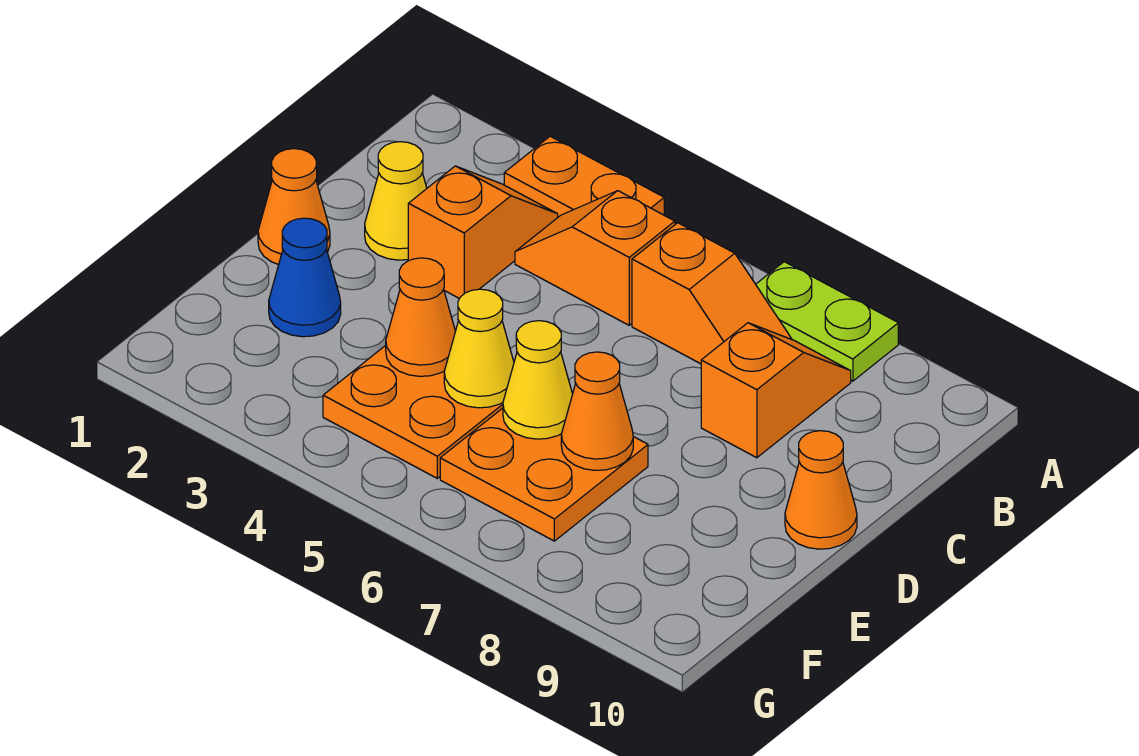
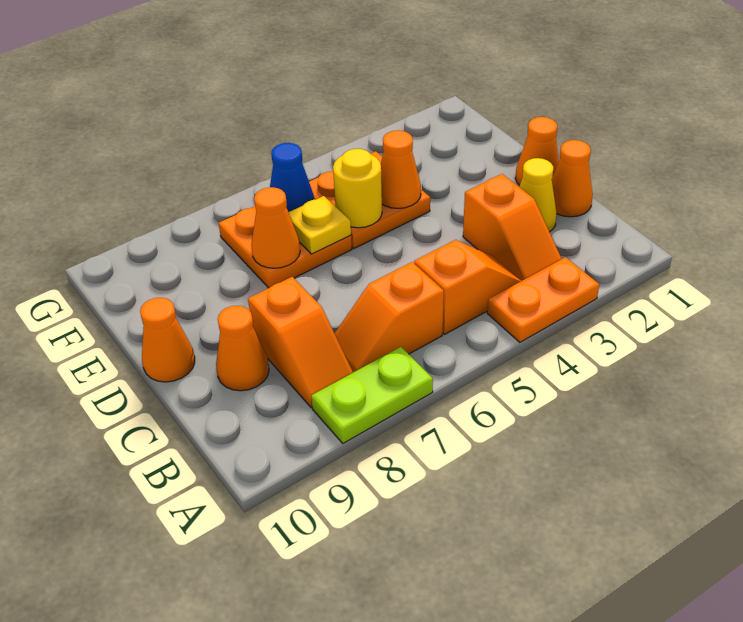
none -> orange cone C1 level 1
none -> orange cone C9 level 1
blue cone E2 level 1 -> blue cone F6 level 2
yellow cone E5 level 2 -> yellow round brick E5 level 2
yellow cone E6 level 2 -> yellow plate E6 level 2

